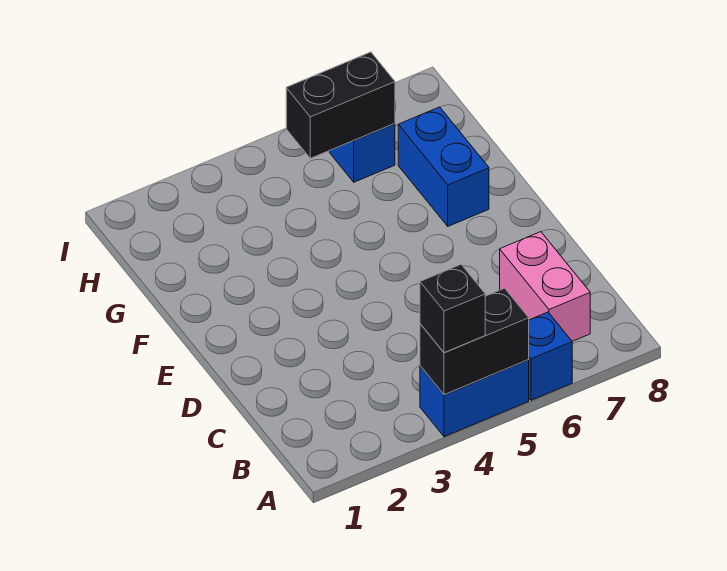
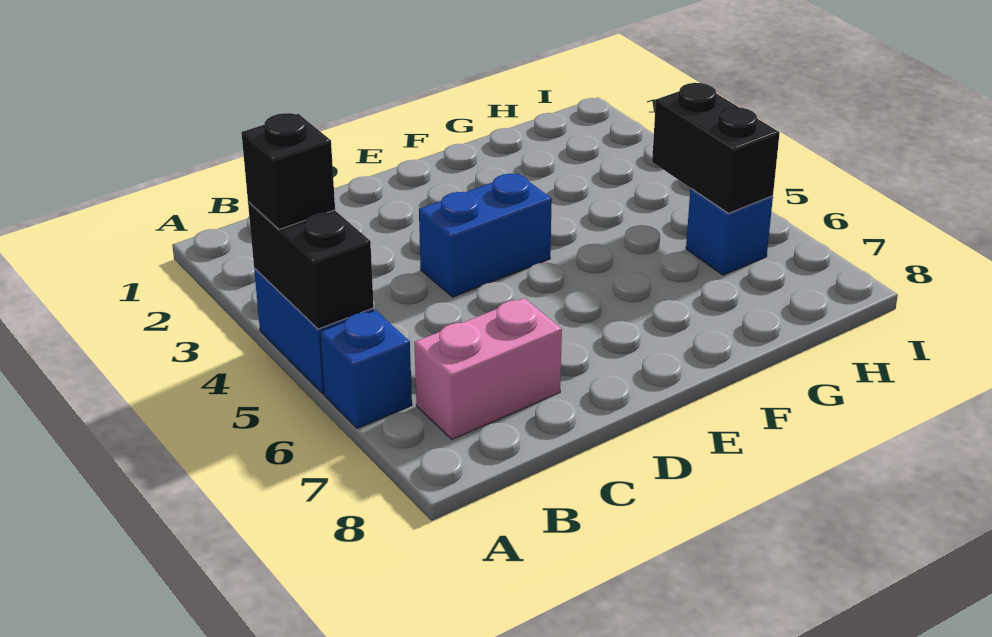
blue brick F7:G7 level 1 -> blue brick D4:E4 level 1

